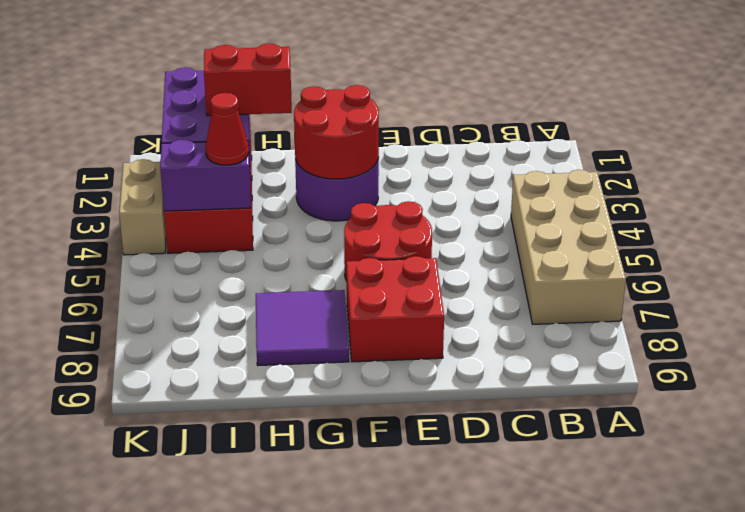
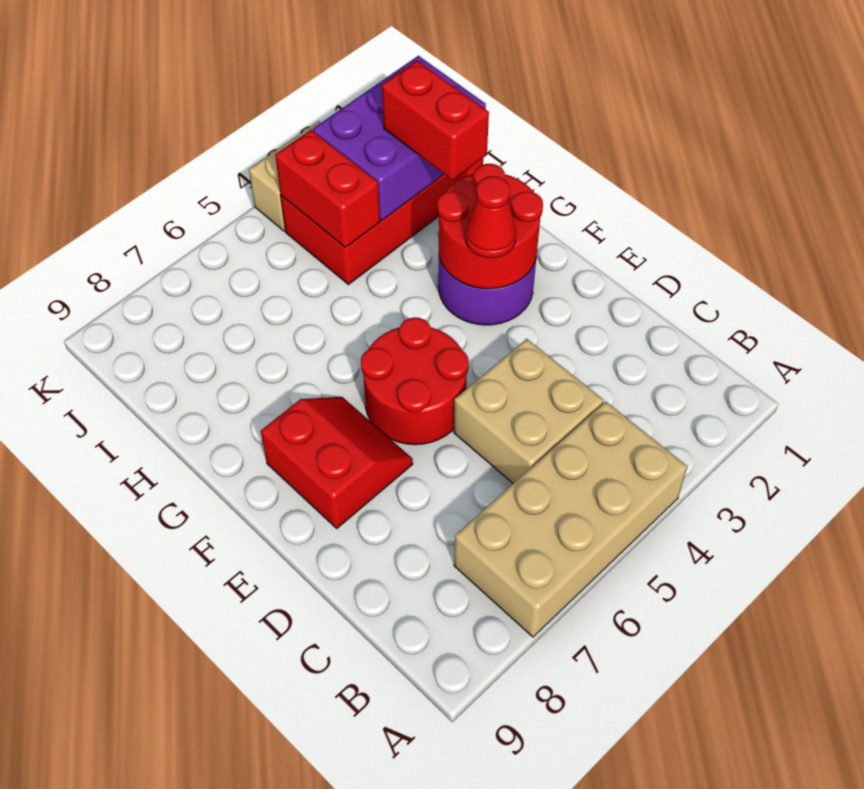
none -> tan brick C4:D5 level 1
red brick E7:F8 level 1 -> red slope E7:F8 level 1 top 8
purple tile G7:H8 level 1 -> none
purple brick I4:J4 level 2 -> red brick I4:J4 level 2
red cone I4 level 3 -> red cone F3 level 3

